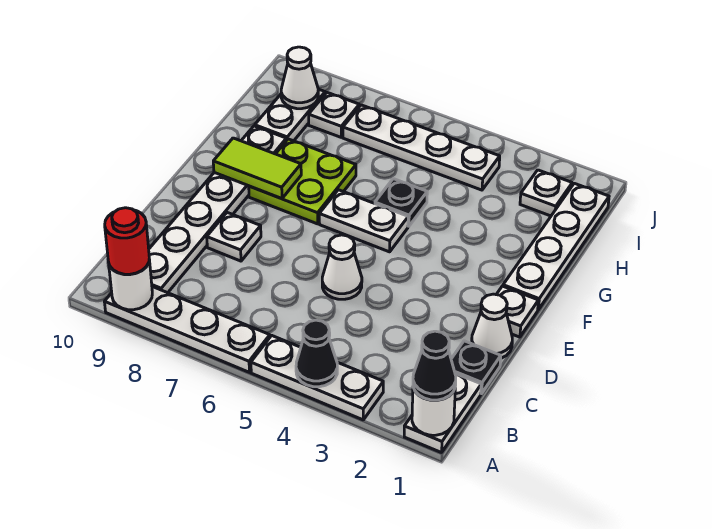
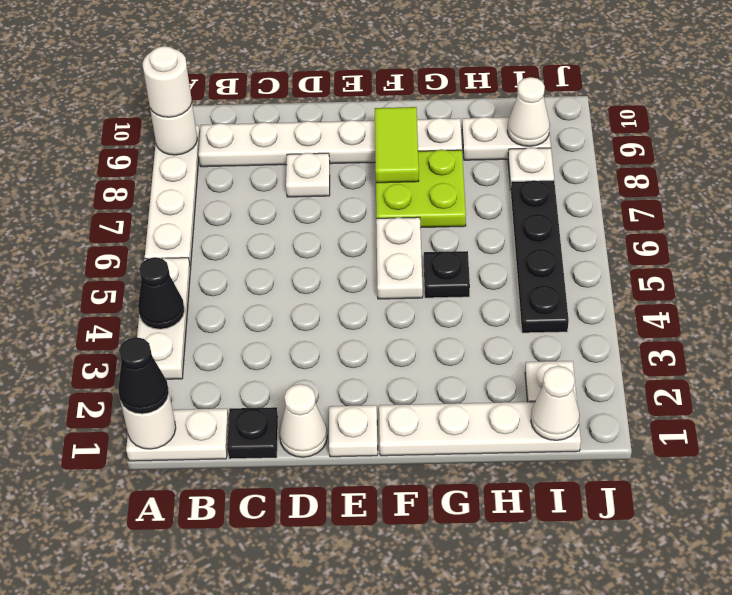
red round brick A9 level 3 -> white round brick A9 level 3
white cone D5 level 1 -> white cone I1 level 2
white plate I4:I7 level 1 -> black plate I4:I7 level 1

